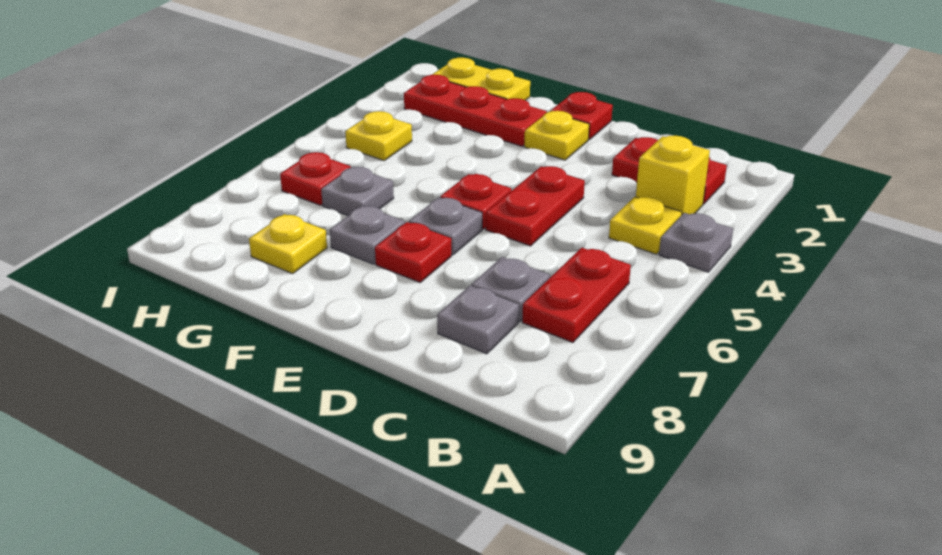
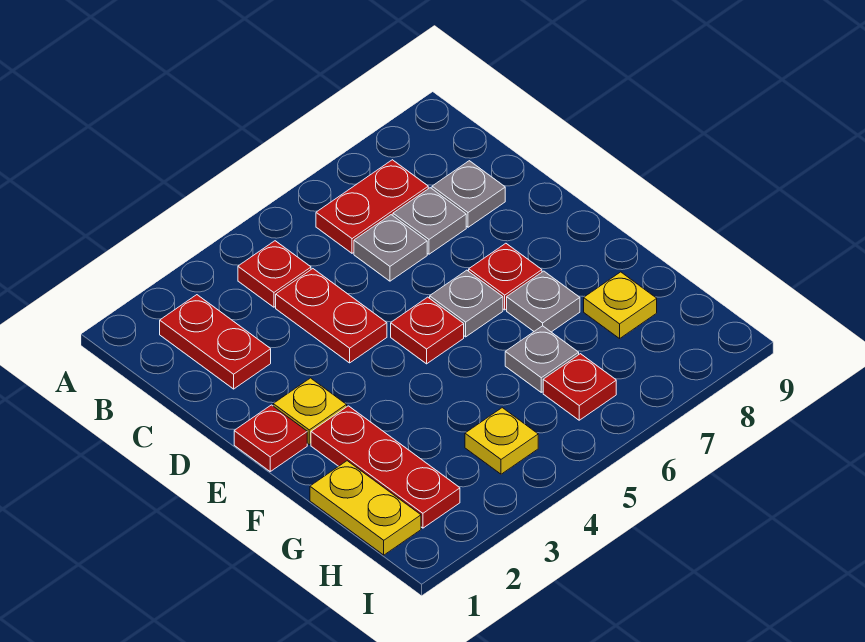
grey plate A4 level 1 -> grey plate C6 level 1
yellow brick B3 level 1 -> none
yellow plate B4 level 1 -> red plate B4 level 1
red plate D4:D5 level 1 -> red plate C4:D4 level 1

